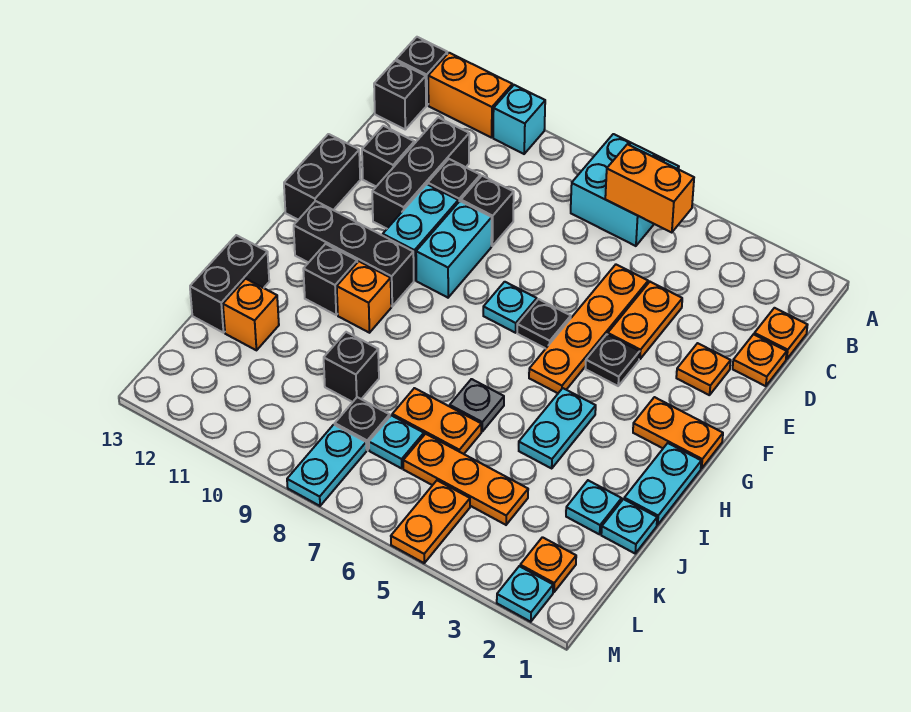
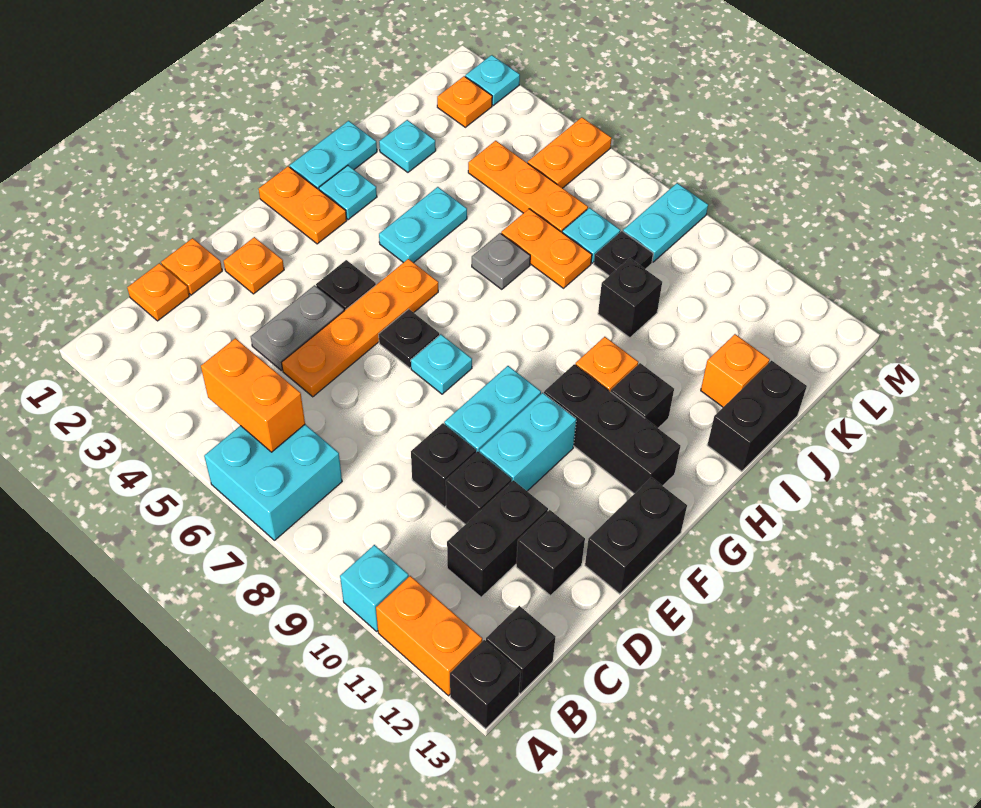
black brick C11:E11 level 1 -> black brick C11:D11 level 1
orange plate D4:E4 level 1 -> grey plate D4:E4 level 1
cyan plate J1 level 1 -> cyan plate H2 level 1

